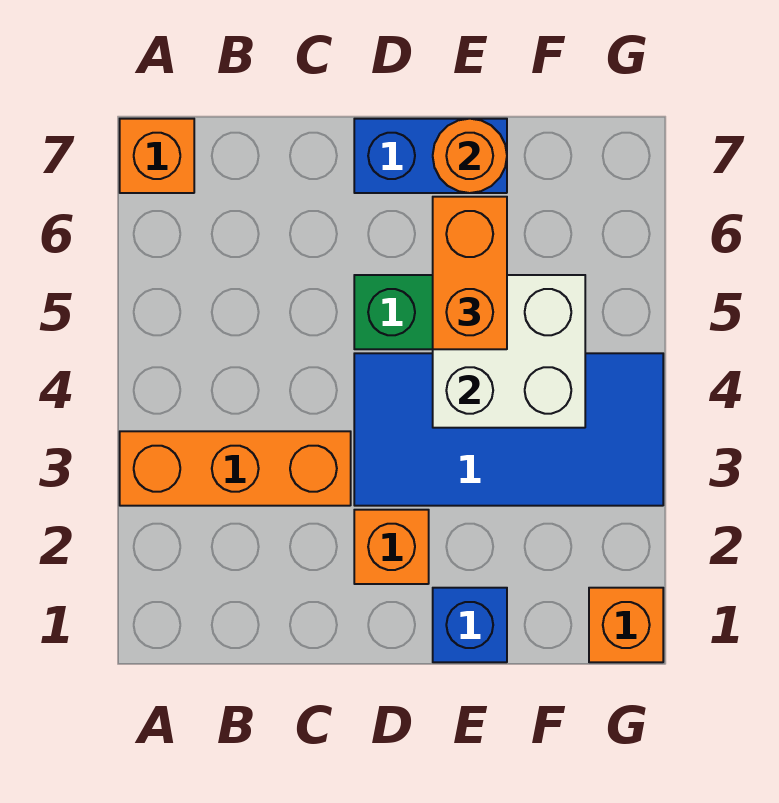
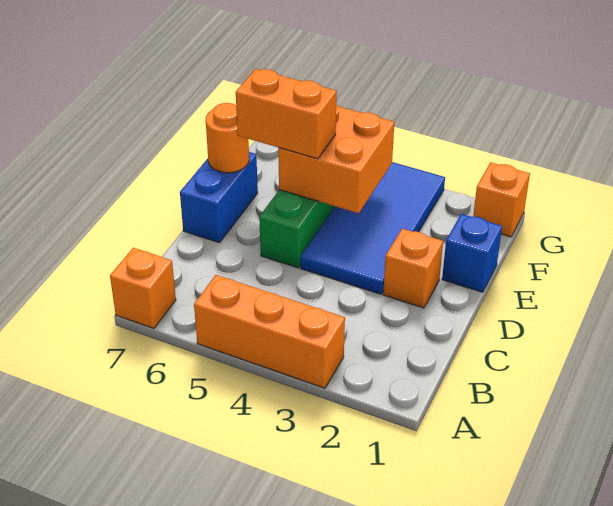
orange brick A3:C3 level 1 -> orange brick A3:A5 level 1
white brick E4:F5 level 2 -> orange brick E4:F5 level 2

